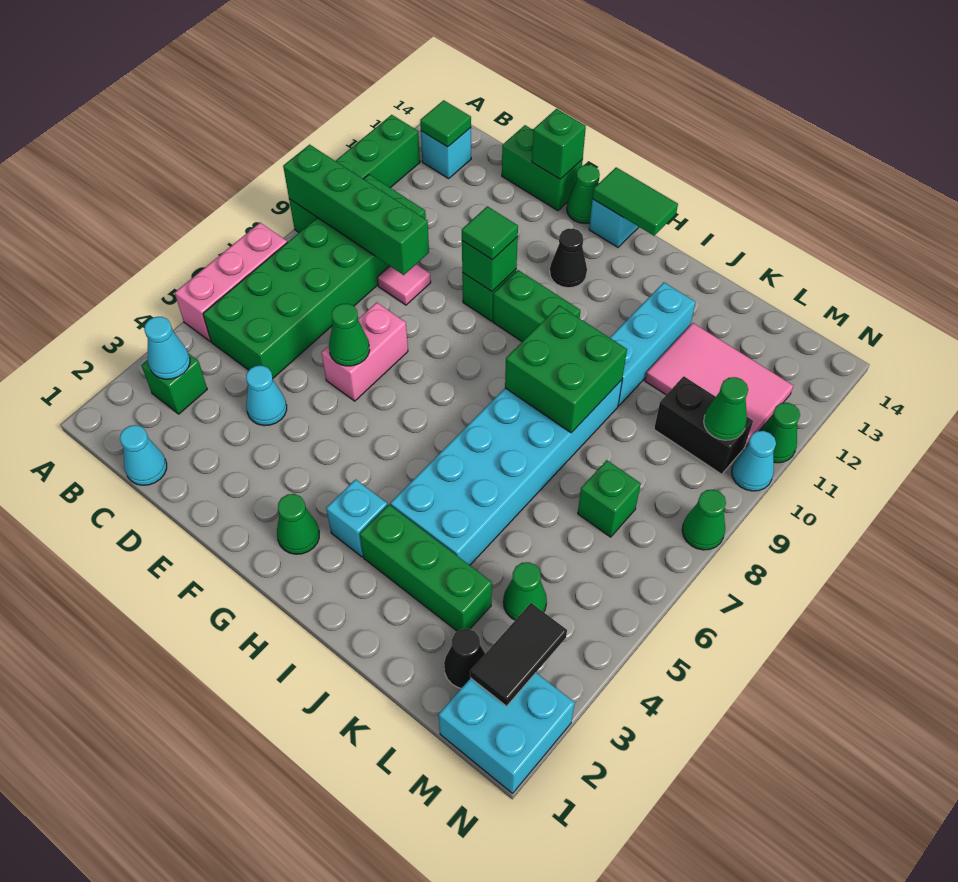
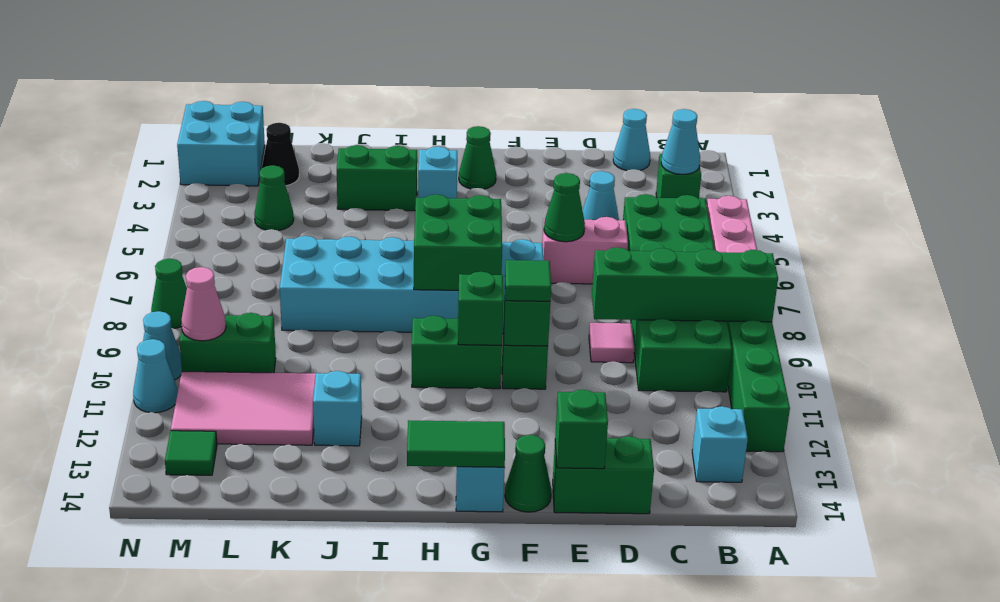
green tile B13 level 2 -> green tile M13 level 1
pink brick E6:E7 level 1 -> pink brick D6:E6 level 1
black cone G12 level 1 -> none
green brick I3:K3 level 1 -> green brick I3:J3 level 1
cyan brick I4:J9 level 1 -> cyan brick F7:K8 level 1
green brick I8:J9 level 2 -> green brick G7:H8 level 2
cyan brick J10:J12 level 1 -> cyan brick J12 level 1
green brick L7 level 1 -> green brick G10 level 2
black brick L10:M10 level 1 -> green brick L10:M10 level 1
black tile M2:M3 level 2 -> none
green cone M10 level 2 -> pink cone M10 level 2
green cone N11 level 1 -> cyan cone N11 level 1

